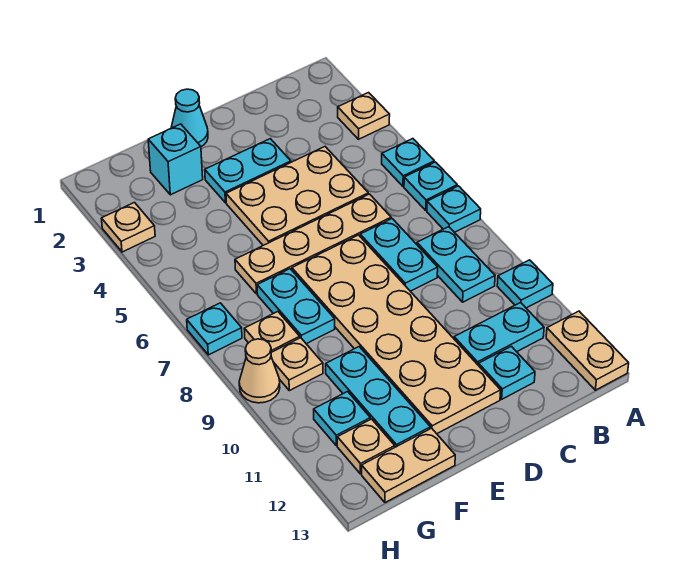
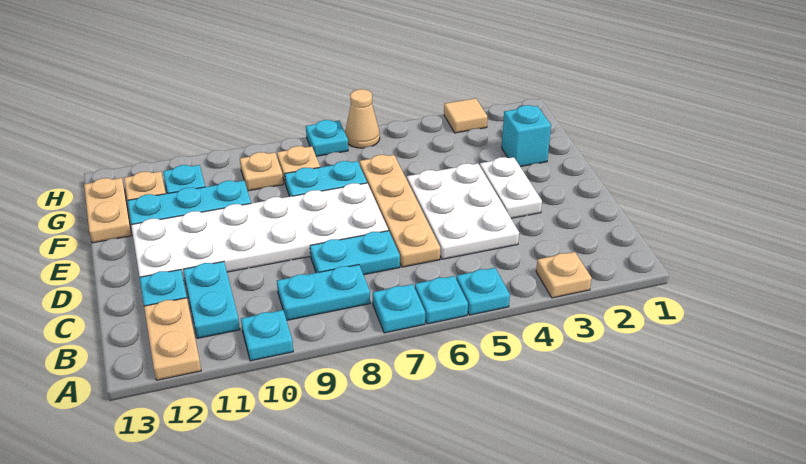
tan plate A12:A13 level 1 -> tan plate A12:B12 level 1
tan plate C4:E5 level 1 -> white plate C4:E5 level 1
cyan plate D3:E3 level 1 -> white plate D3:E3 level 1
tan plate D7:E12 level 1 -> white plate D7:E12 level 1
cyan cone E1 level 1 -> none
tan plate H3 level 1 -> tan tile H3 level 1
tan cone H9 level 1 -> tan cone H6 level 1

